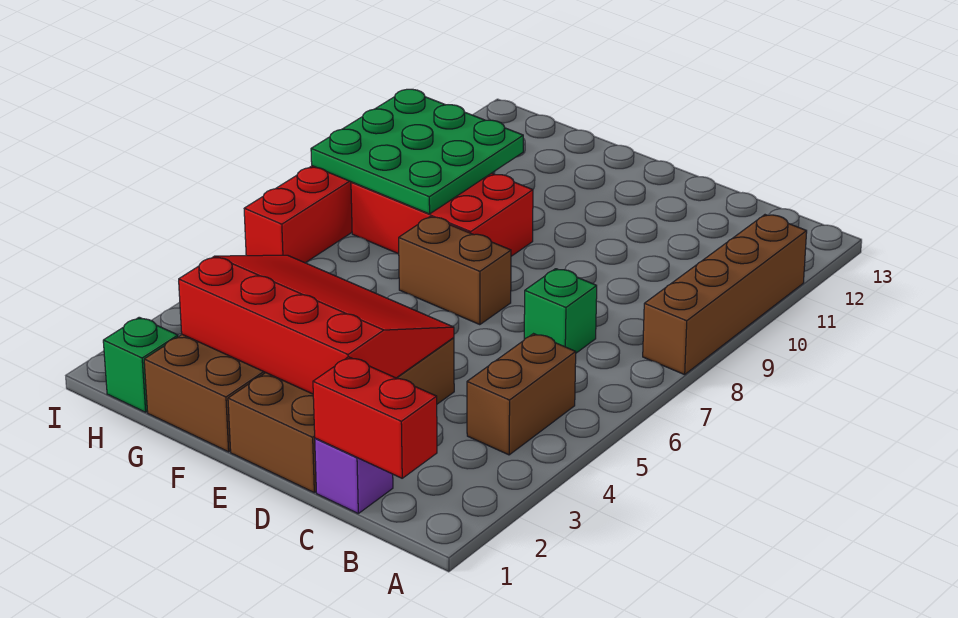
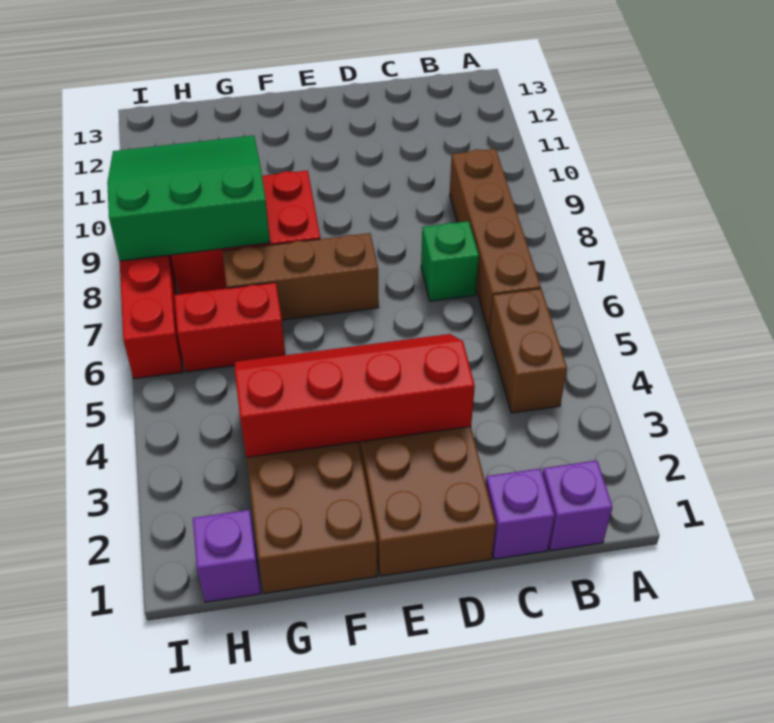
brown brick A8:A11 level 1 -> brown brick B6:B9 level 1
none -> purple brick B1 level 1
red brick B1:C1 level 2 -> red brick G6:H6 level 1
red slope D2:G4 level 2 top 2 -> red slope D3:G4 level 2 top 3
brown brick E7:F7 level 1 -> brown brick E7:G7 level 1
green plate G8:I10 level 2 -> green slope G8:I10 level 2 top 8
green brick H1 level 1 -> purple brick H1 level 1

